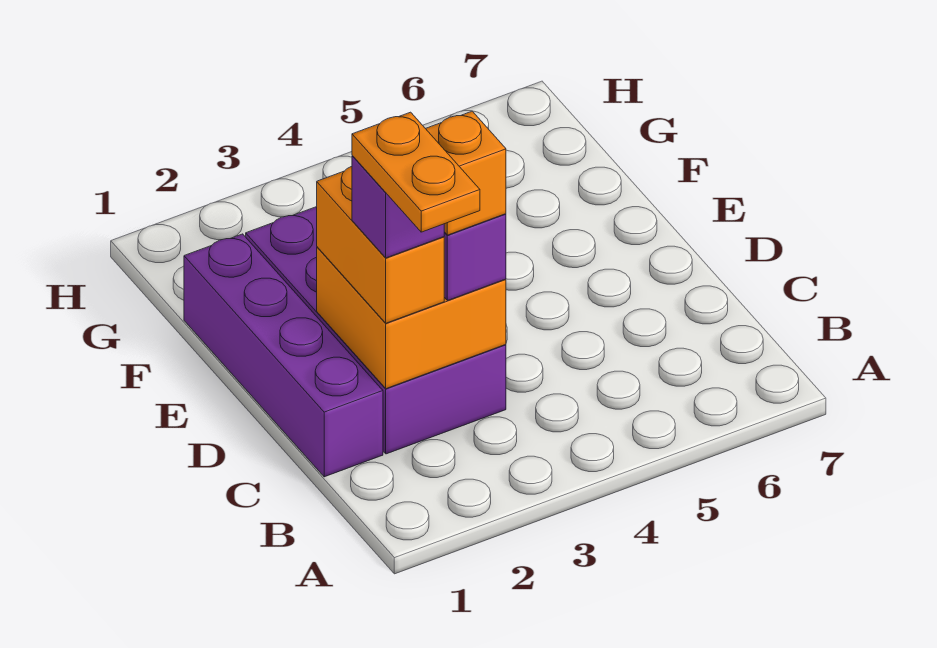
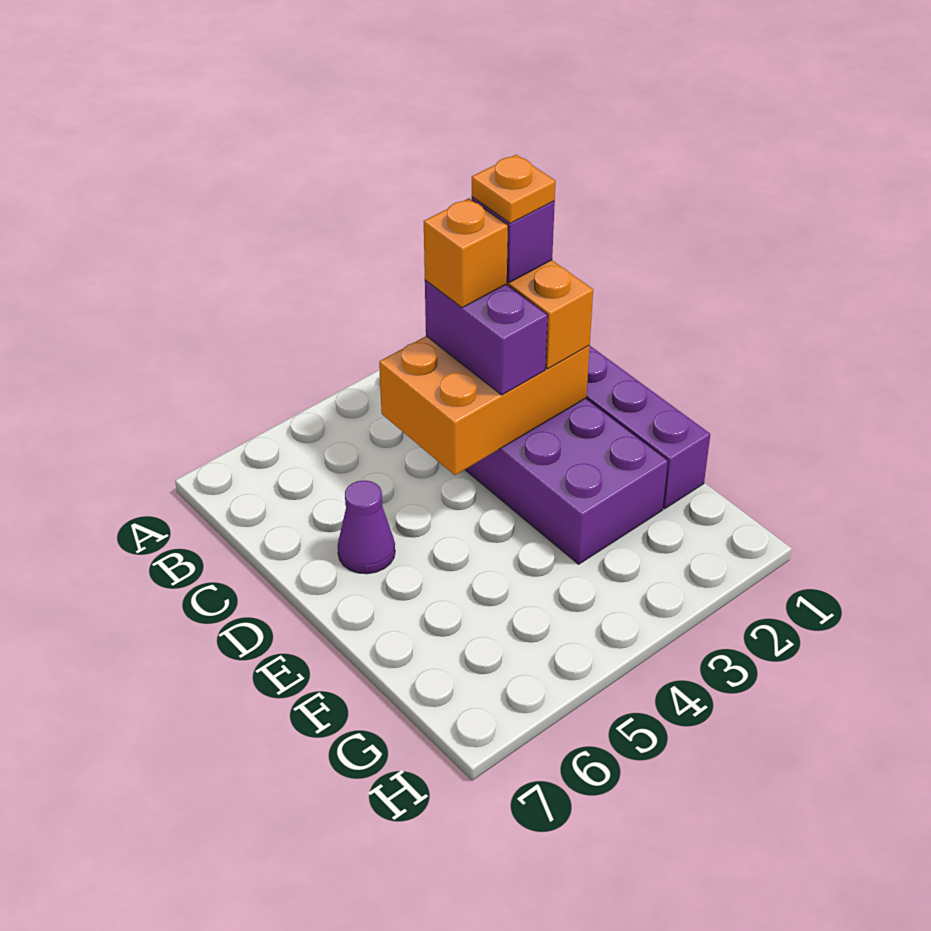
orange plate B2:C2 level 5 -> orange plate C2 level 5
orange brick C2:D3 level 2 -> orange brick C2:D4 level 2
none -> purple cone D6 level 1

